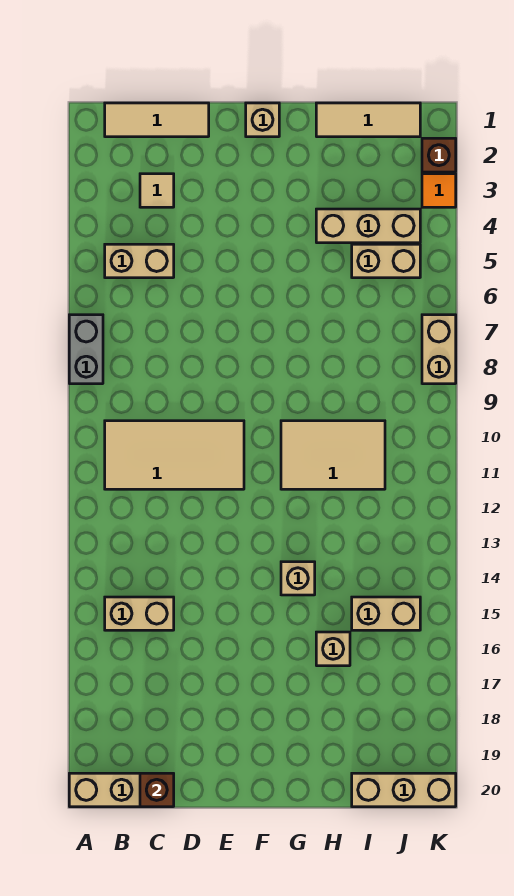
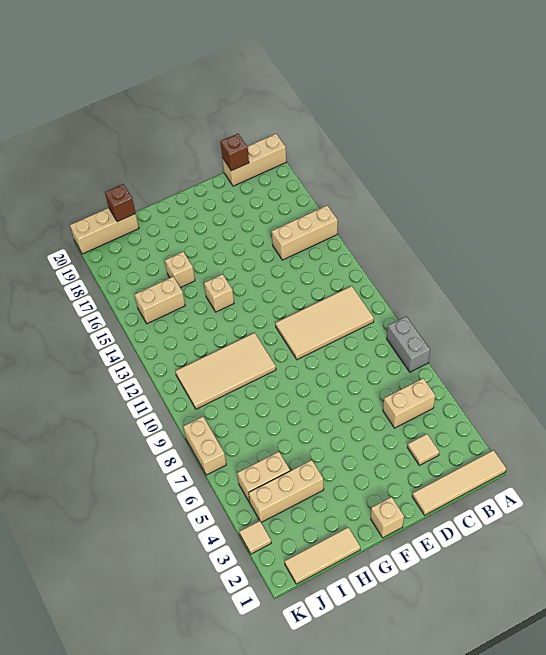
tan tile B1:D1 level 1 -> tan tile A1:D1 level 1
tan brick B15:C15 level 1 -> tan brick A15:C15 level 1
tan tile G10:I11 level 1 -> tan tile G10:J11 level 1
brown brick K2 level 1 -> brown brick I20 level 2
orange tile K3 level 1 -> tan tile K3 level 1

